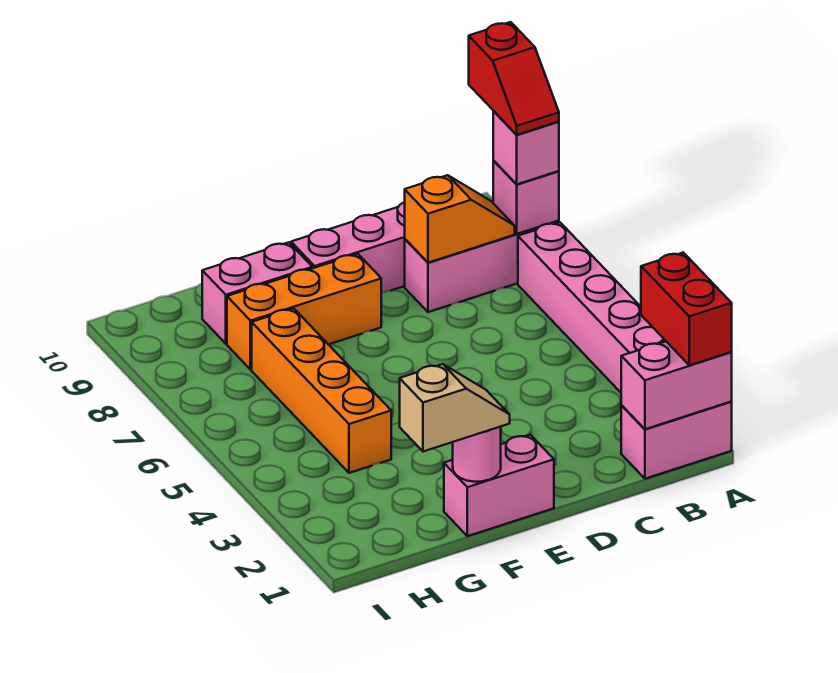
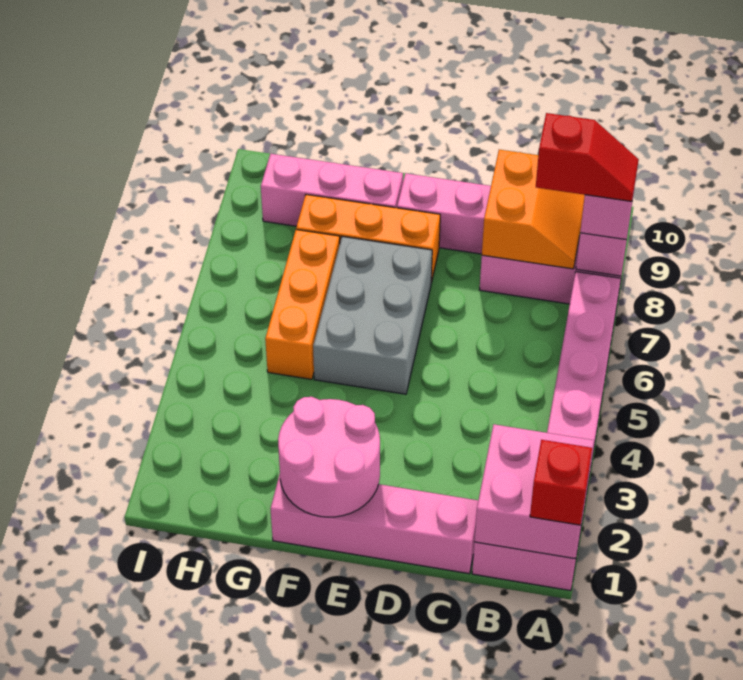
pink brick A1:B1 level 2 -> pink brick A1:B2 level 2
red brick A1:A2 level 3 -> red brick A1 level 3
red slope A8:A9 level 4 top 9 -> red slope A8:B8 level 4 top B
orange slope B8:C8 level 2 top C -> orange slope B8:C9 level 2 top C
pink brick E1:F1 level 1 -> pink brick C1:F1 level 1
none -> grey brick E5:F7 level 1
pink round brick F1 level 2 -> pink round brick E1:F2 level 2
tan slope F1:G1 level 3 top G -> none
pink brick F9:G9 level 1 -> pink brick F9:H9 level 1
orange brick G4:G7 level 1 -> orange brick G5:G7 level 1

